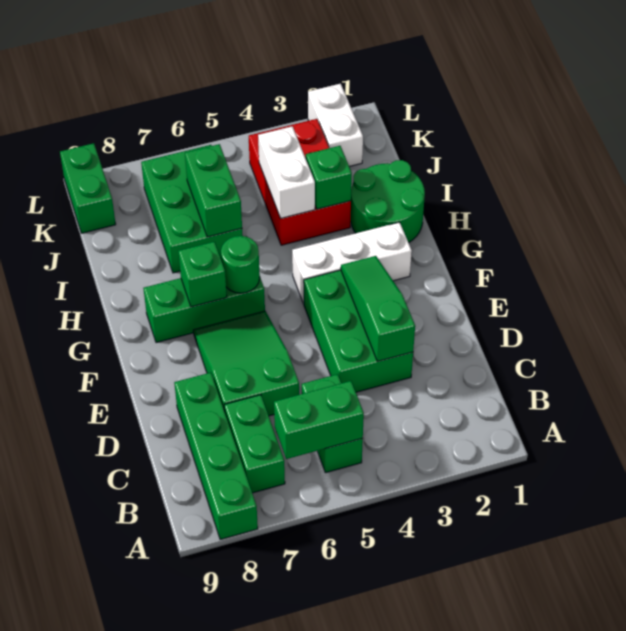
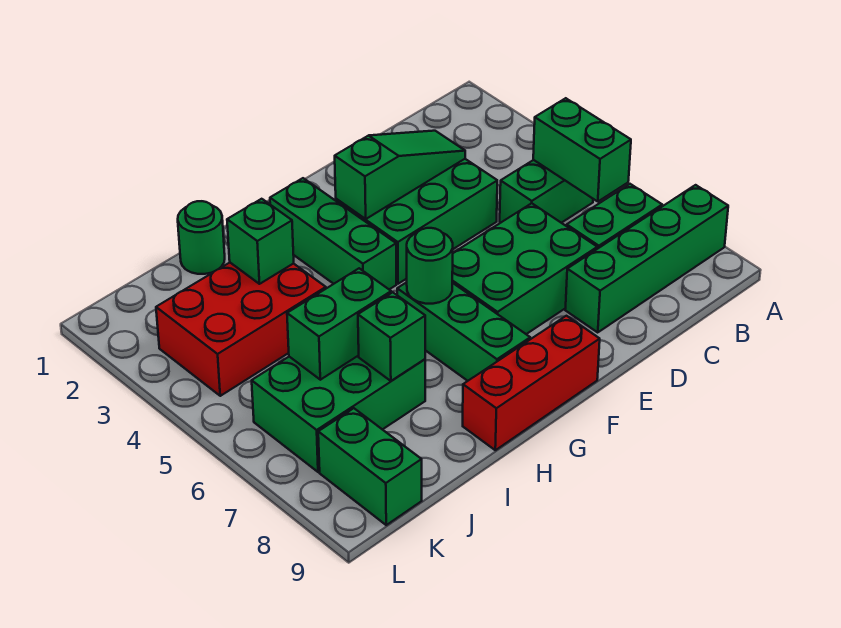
green slope D3:F3 level 2 top D -> green slope D3:F3 level 2 top F
green slope D6:F7 level 1 top D -> green brick D6:F7 level 1
none -> red brick F9:H9 level 1
white brick G2:G4 level 1 -> green brick G2:G4 level 1
green brick G7 level 2 -> green brick I7 level 2
green round brick H1:I2 level 1 -> green round brick I1 level 1
white brick I4:J4 level 2 -> none
white brick K2:L2 level 1 -> none
green brick K9:L9 level 1 -> green brick K8:K9 level 1

